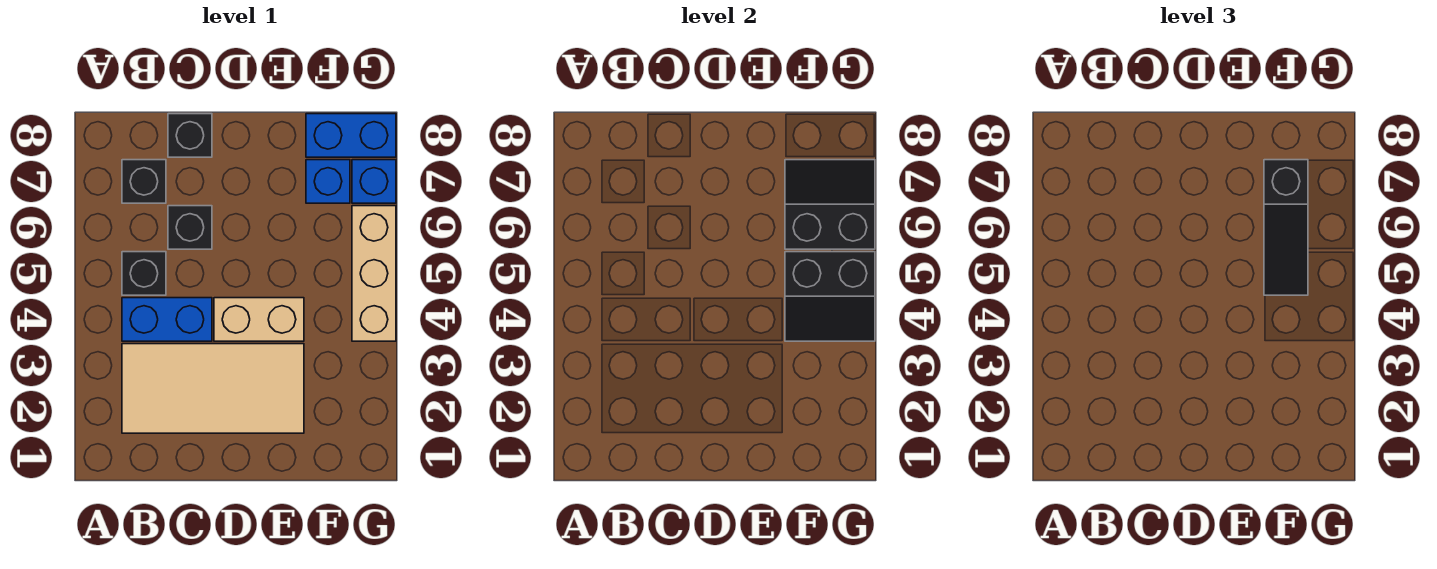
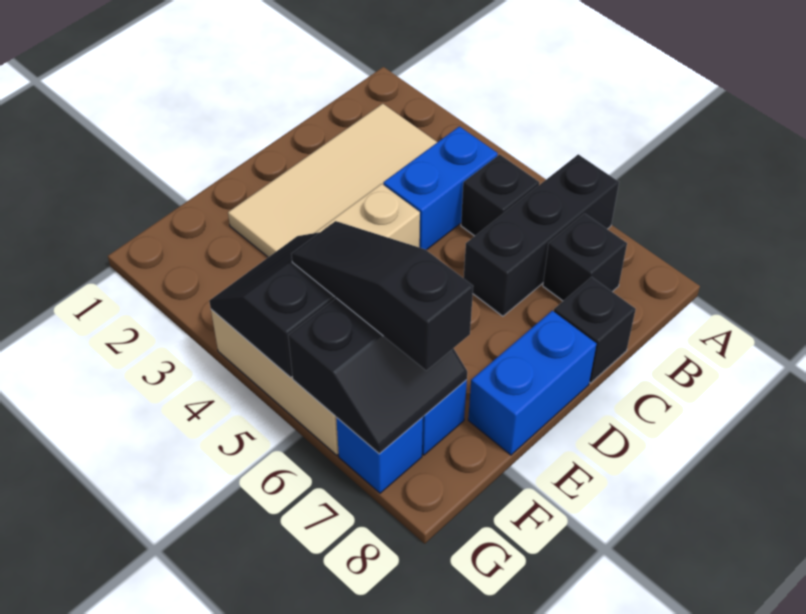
black brick C6 level 1 -> black brick A6:C6 level 1
blue brick F8:G8 level 1 -> blue brick D8:E8 level 1

